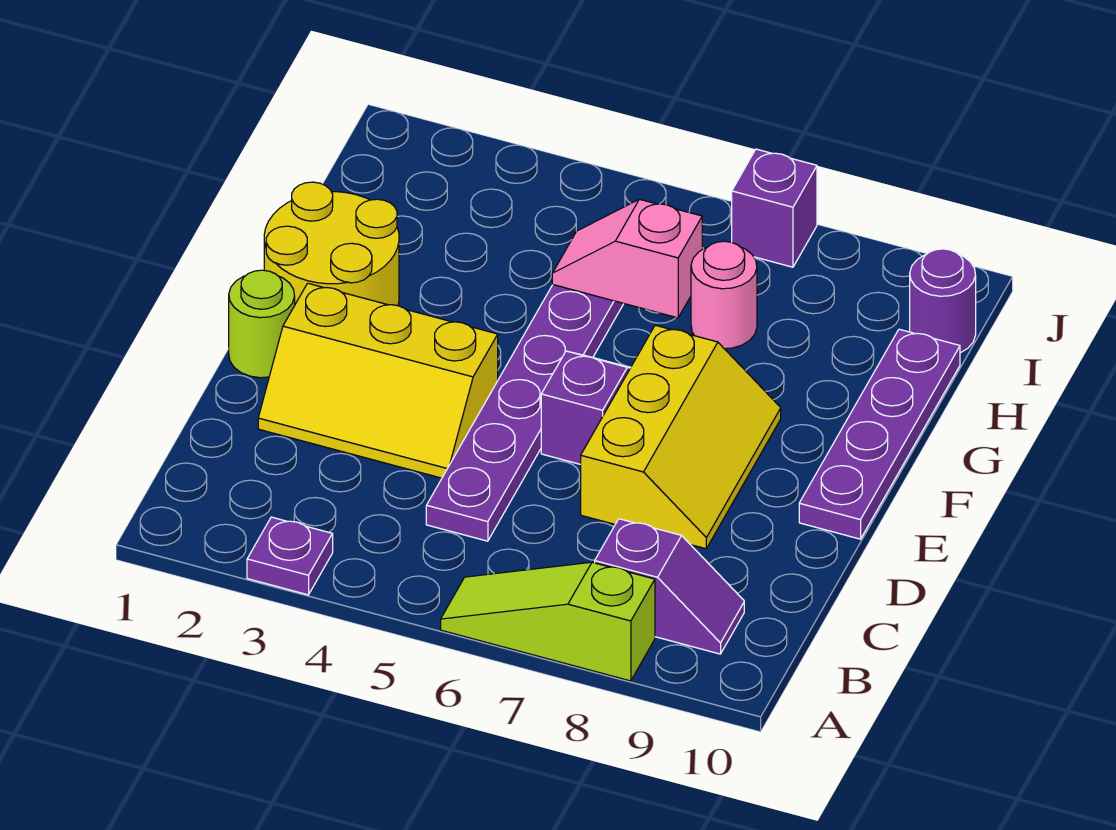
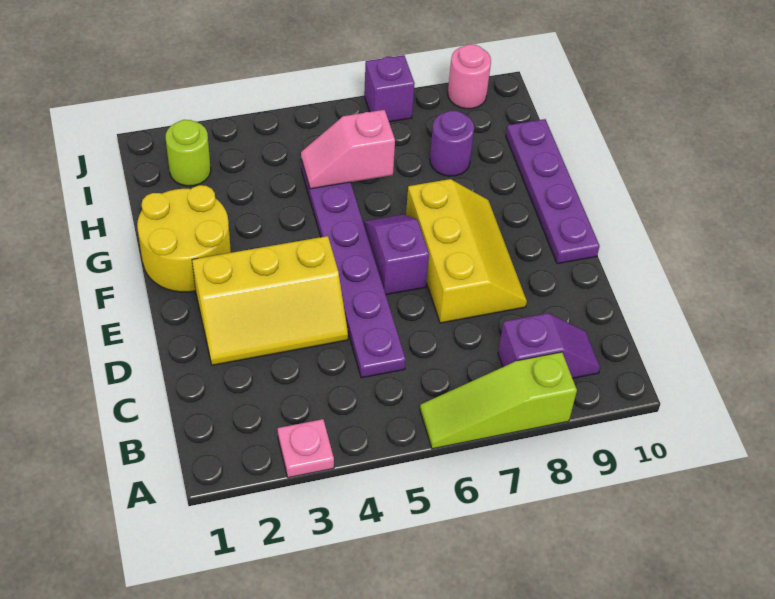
purple plate A3 level 1 -> pink plate A3 level 1
lime round brick E1 level 1 -> lime round brick I2 level 1
pink round brick H7 level 1 -> pink round brick J9 level 1
purple round brick I10 level 1 -> purple round brick H8 level 1

